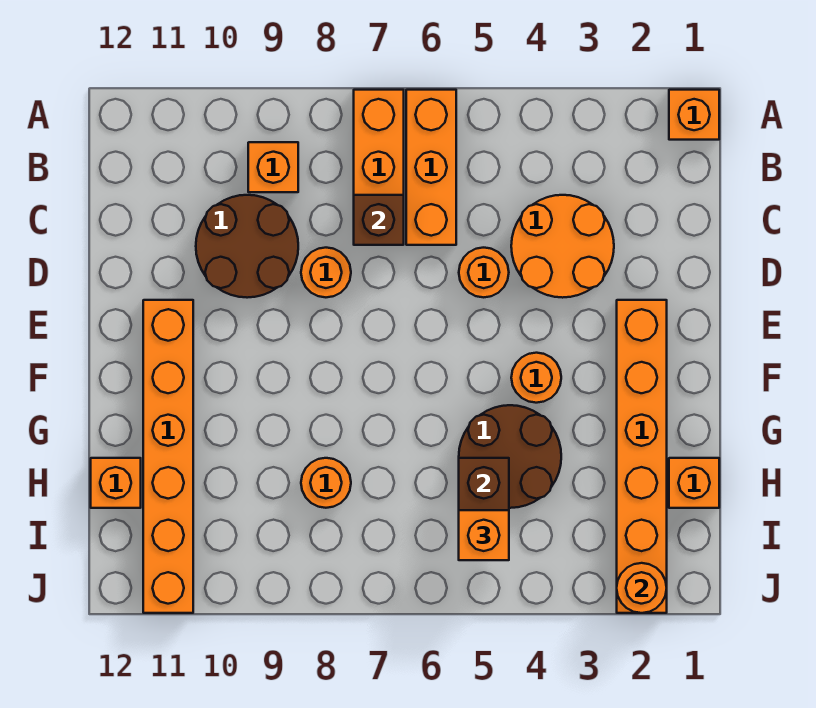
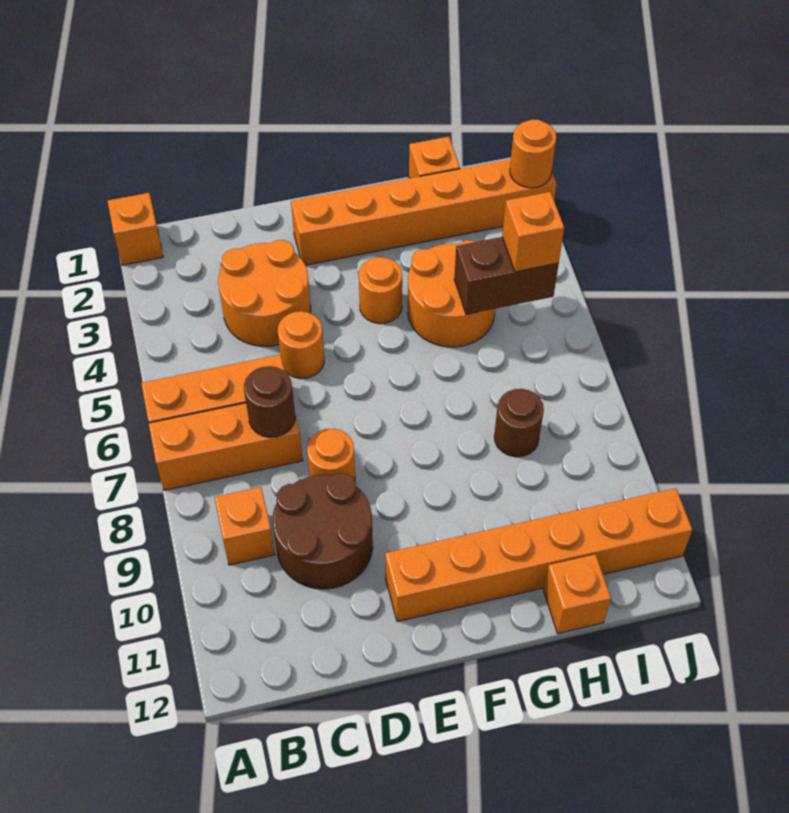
brown brick C7 level 2 -> brown round brick C7 level 2
brown round brick G4:H5 level 1 -> orange round brick G4:H5 level 1
orange round brick H8 level 1 -> brown round brick H8 level 1

